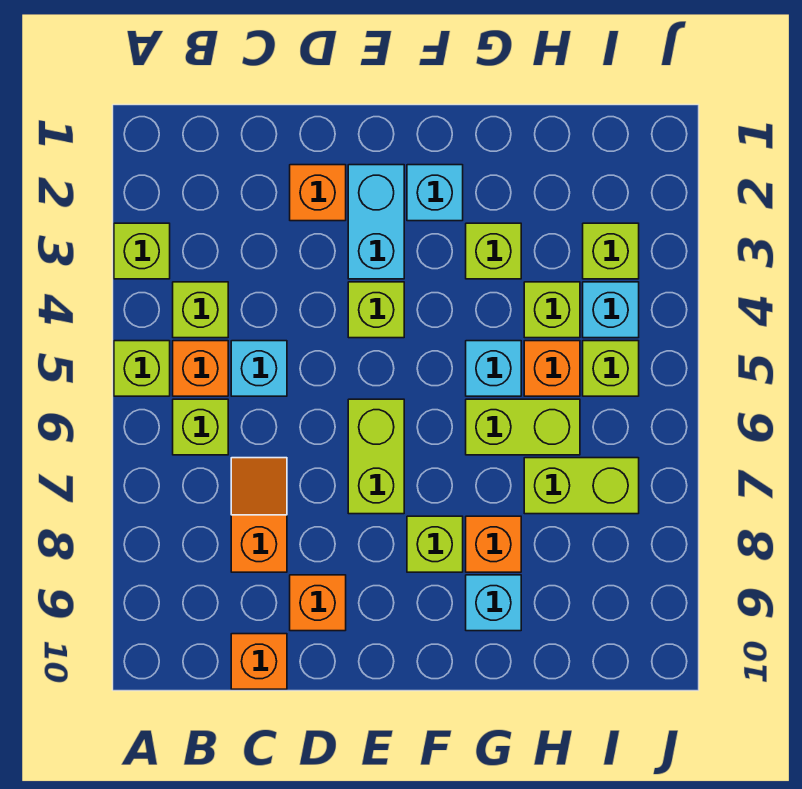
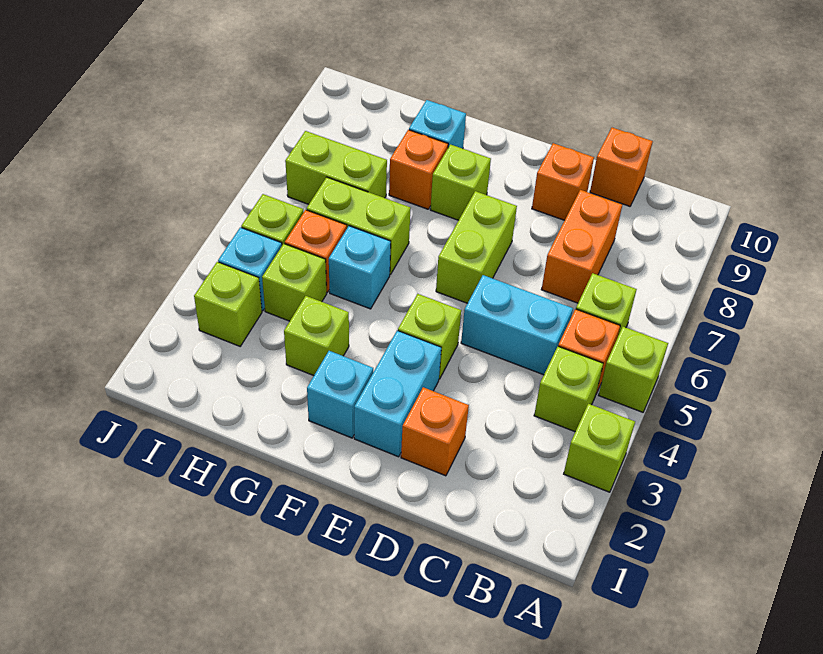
cyan brick C5 level 1 -> cyan brick C5:D5 level 1
orange slope C7:C8 level 1 top 8 -> orange brick C7:C8 level 1

